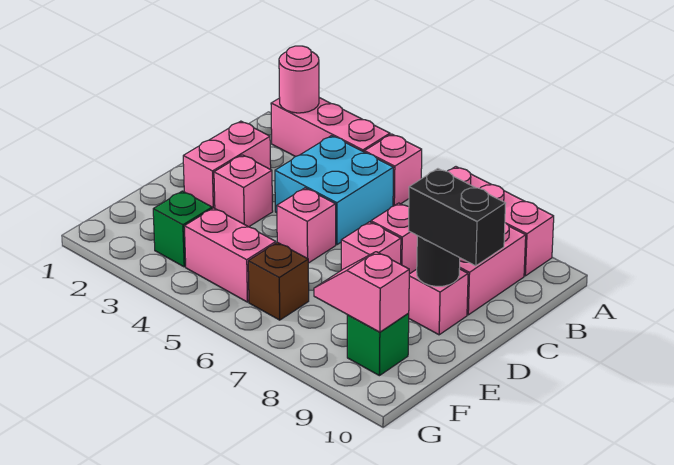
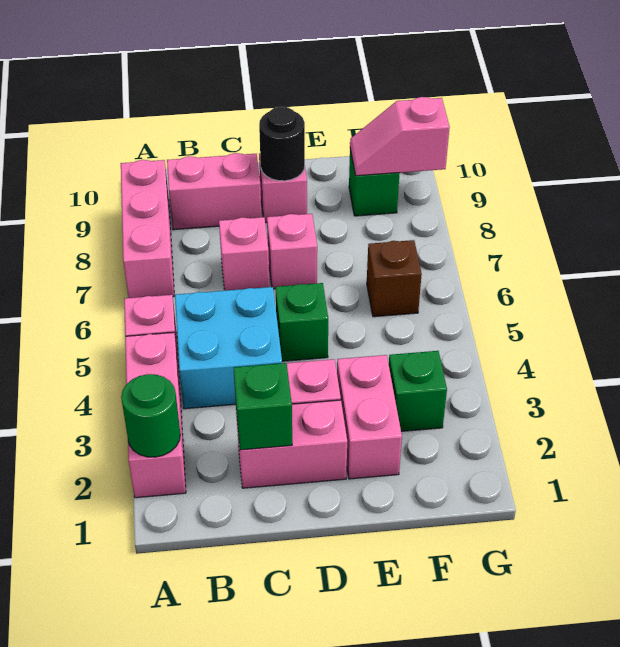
pink round brick A2 level 2 -> green round brick A2 level 2
none -> green brick C2 level 2
pink brick D5 level 1 -> green brick D5 level 1
black brick D9:D10 level 3 -> none
pink brick F4:F5 level 1 -> pink brick E2:E3 level 1
pink slope F8:F9 level 2 top 9 -> pink slope F9:G9 level 2 top G

